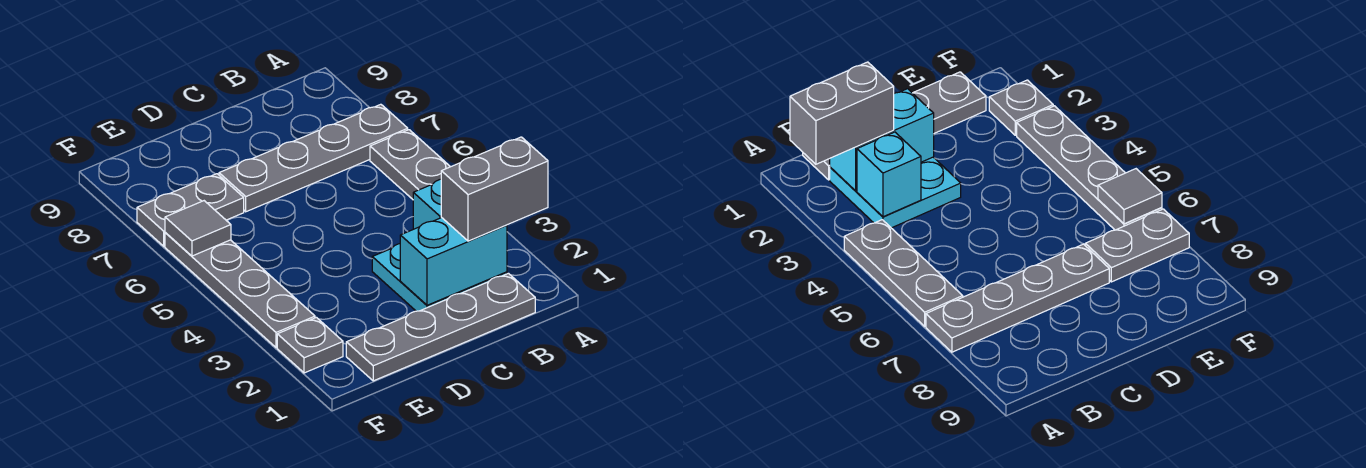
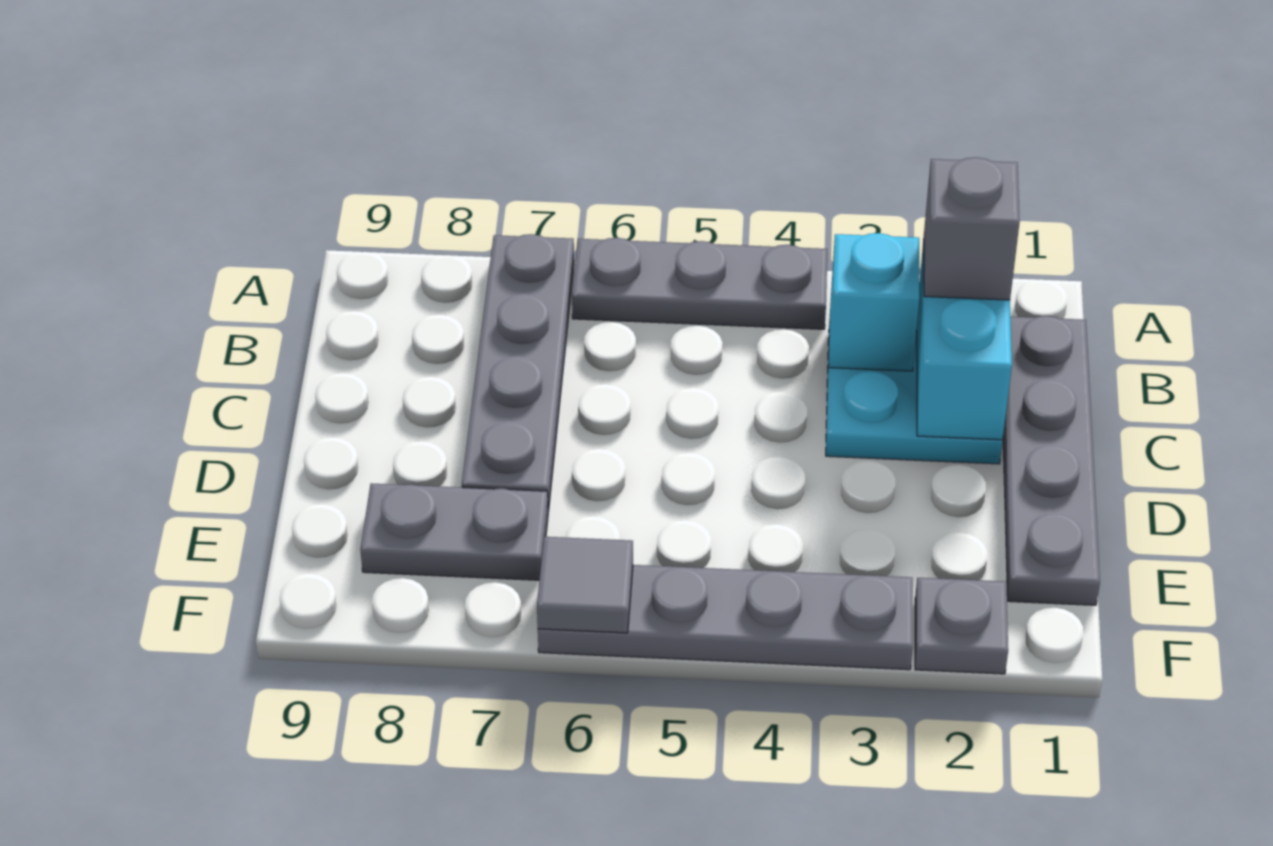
grey brick A2:B2 level 3 -> grey brick B2 level 3
grey plate E7:F7 level 1 -> grey plate E7:E8 level 1

